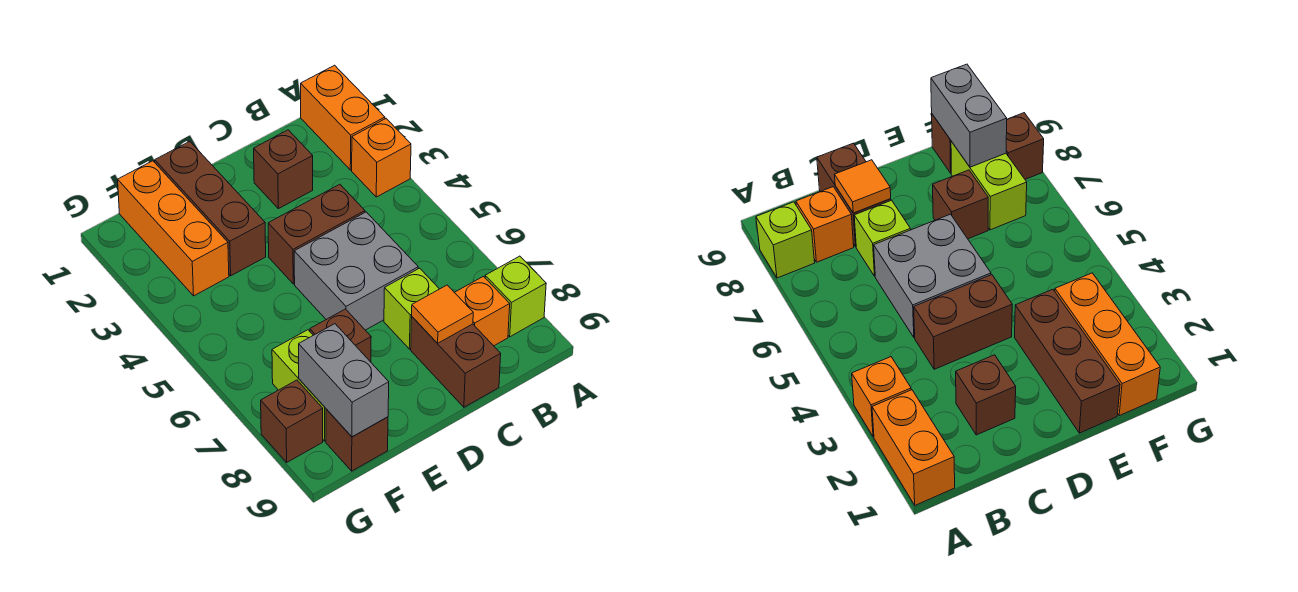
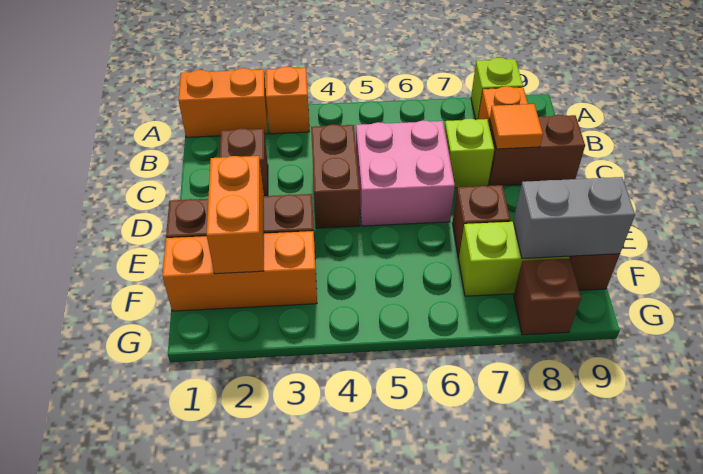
grey brick C5:D6 level 1 -> pink brick C5:D6 level 1
none -> orange brick E2:F2 level 2

